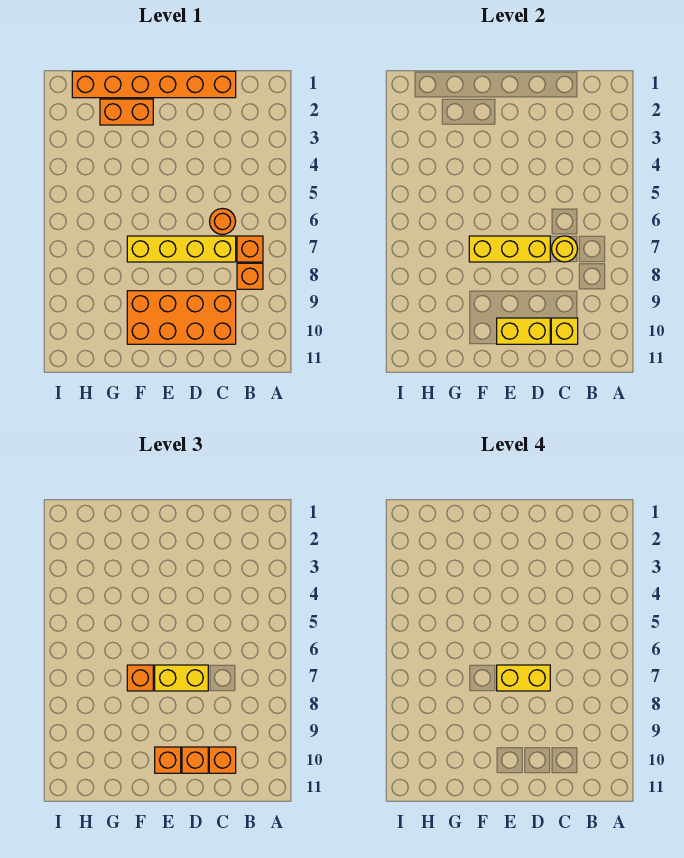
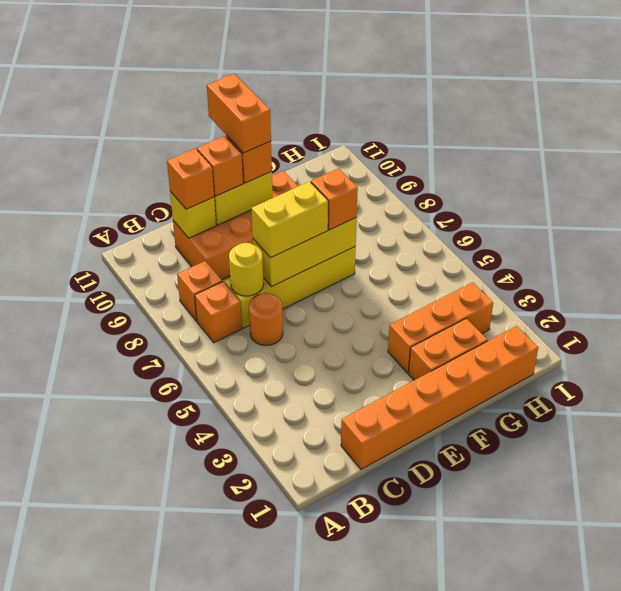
yellow brick D7:E7 level 4 -> none
none -> orange brick E10:E11 level 4
none -> orange brick F3:H3 level 1

